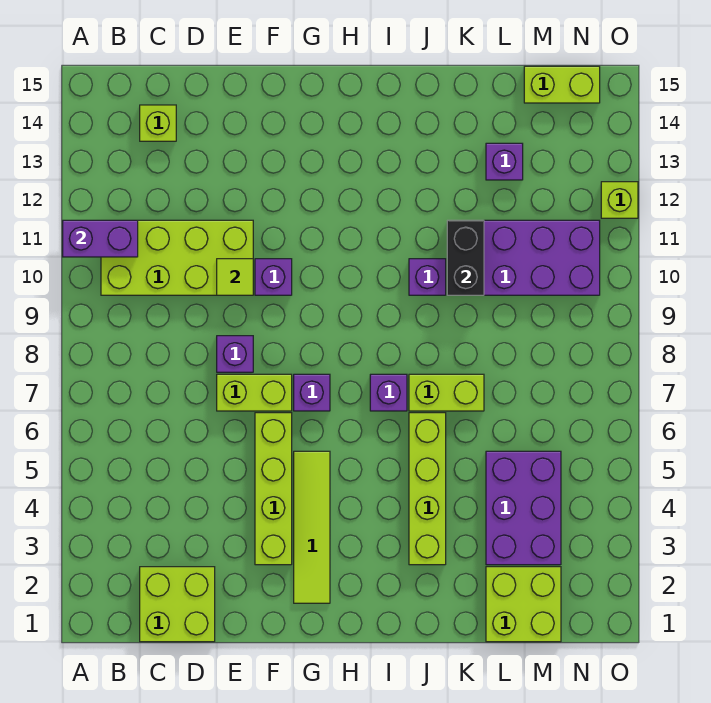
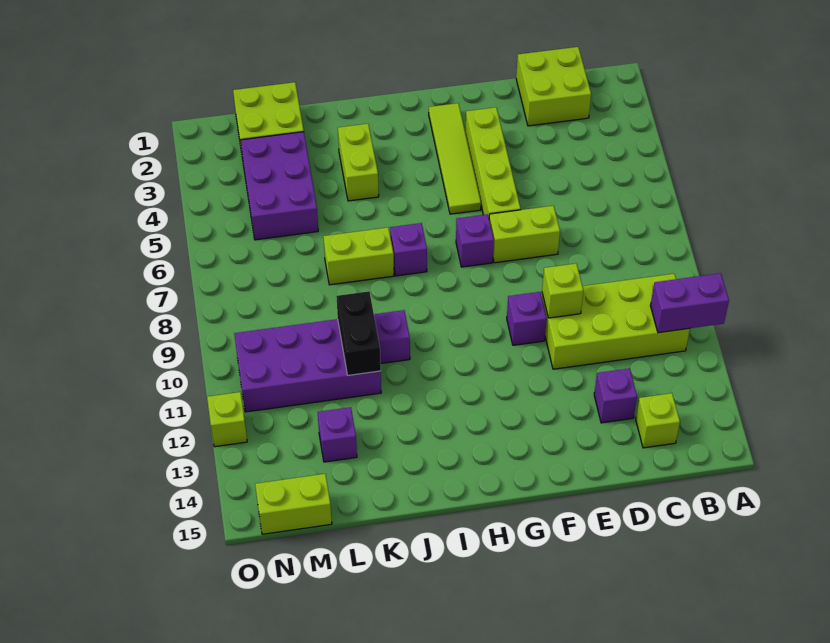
purple brick E8 level 1 -> purple brick D13 level 1
lime tile E10 level 2 -> lime brick E10 level 2
lime brick J3:J6 level 1 -> lime brick J3:J4 level 1

